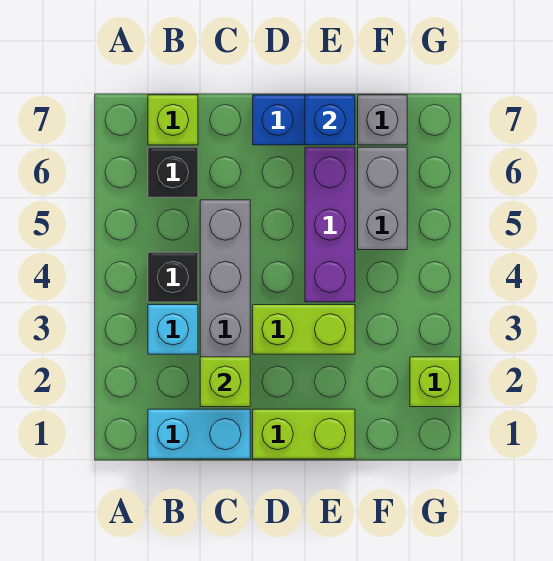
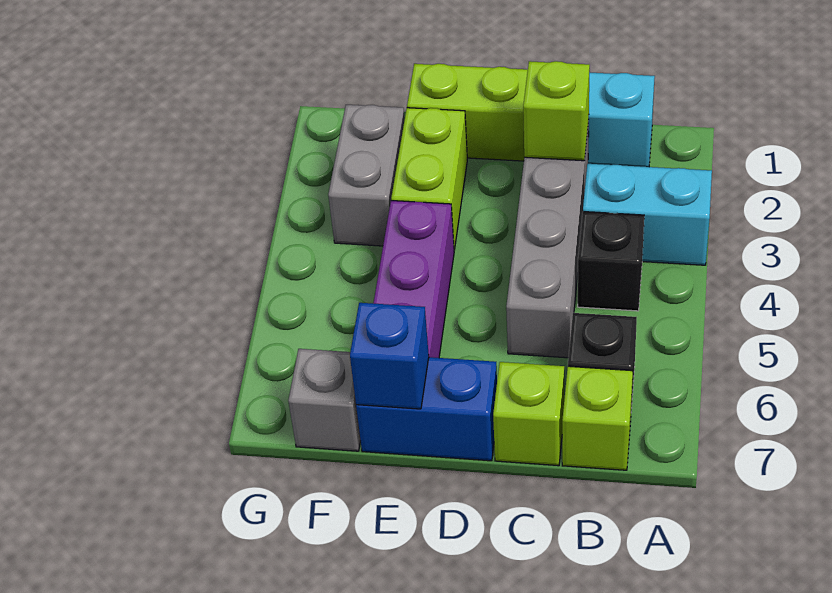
cyan brick B3 level 1 -> cyan brick A3:B3 level 1
lime brick D3:E3 level 1 -> lime brick E2:E3 level 1
grey brick F5:F6 level 1 -> grey brick F2:F3 level 1
lime brick G2 level 1 -> lime brick C7 level 1

